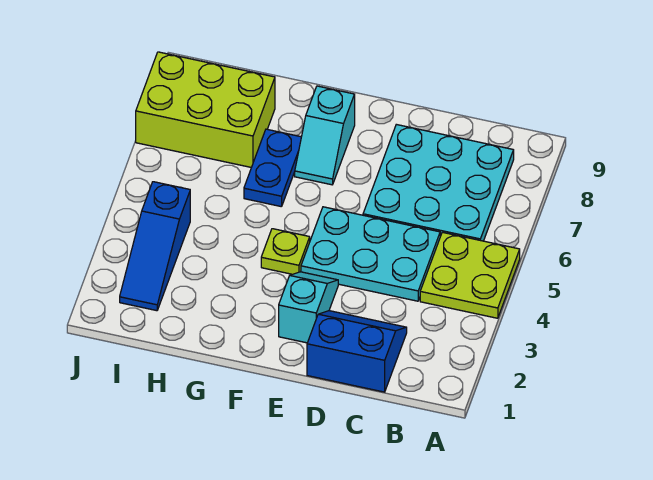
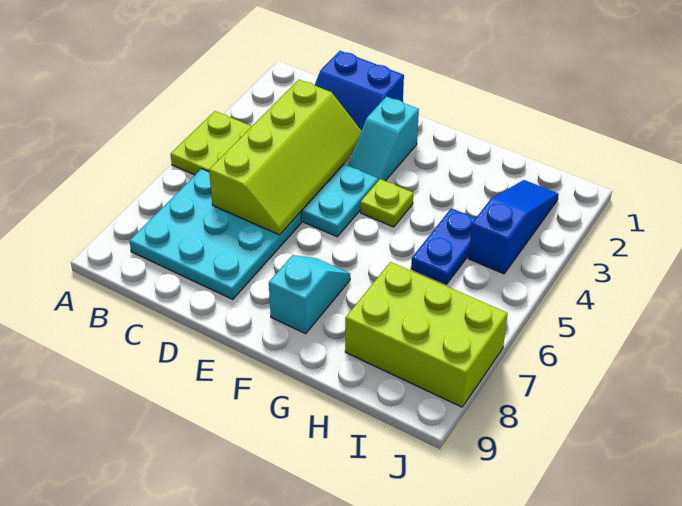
none -> lime slope C3:D6 level 2 top C
blue plate G6:G7 level 1 -> blue plate H4:H5 level 1

